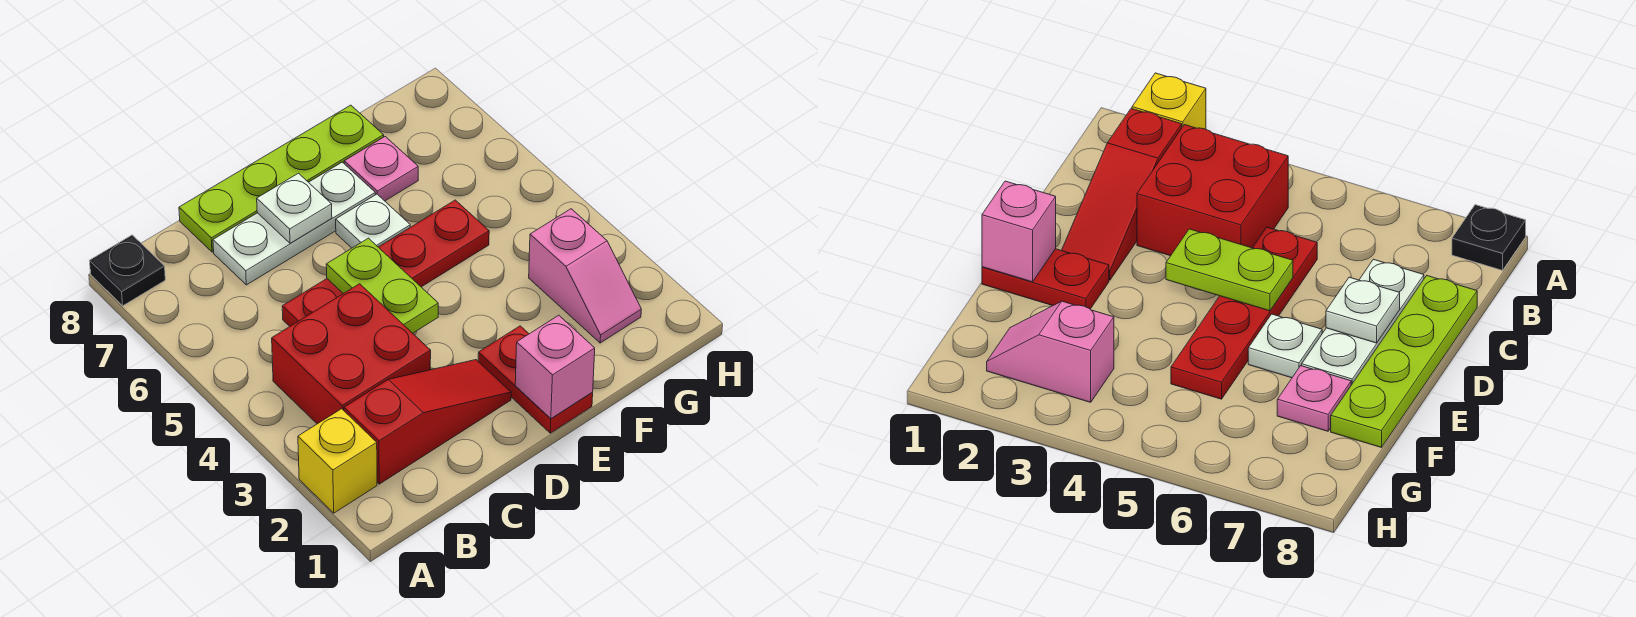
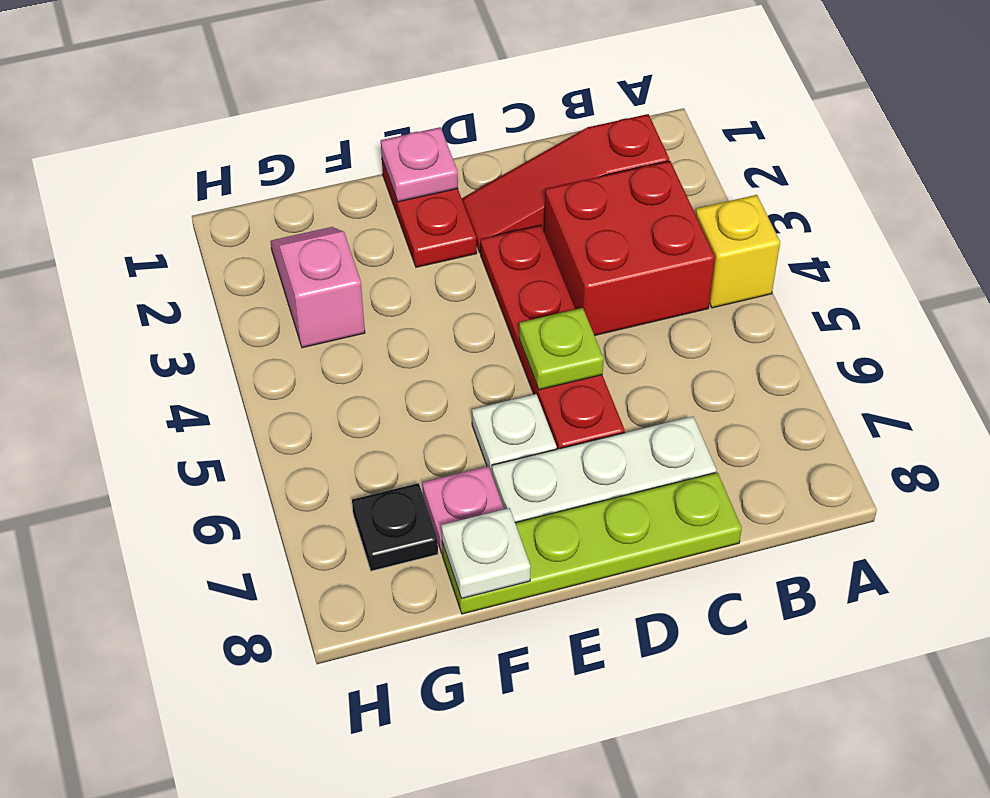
yellow brick A2 level 1 -> yellow brick A4 level 1
black plate A8 level 1 -> black plate G7 level 1
red plate C5:F5 level 1 -> red plate D3:D6 level 1
lime plate D4:D5 level 2 -> lime plate D5 level 2
white plate D7 level 2 -> white plate F8 level 2
pink brick E1 level 2 -> pink plate E1 level 2

